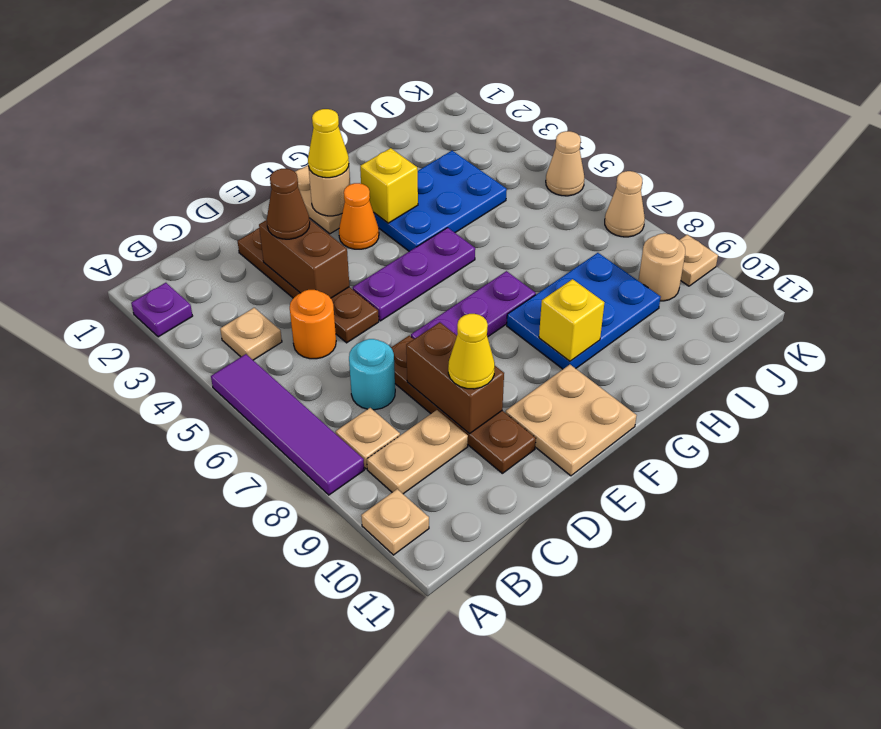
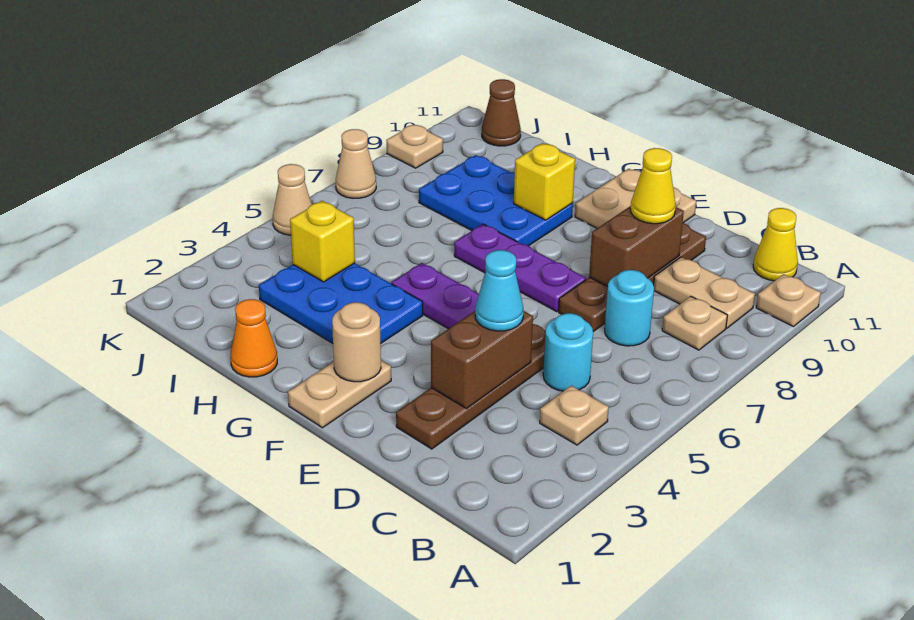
purple plate A2 level 1 -> none
purple tile A5:A8 level 1 -> none
orange round brick C5 level 1 -> cyan round brick C5 level 1
brown cone D3 level 3 -> brown cone J11 level 1
none -> cyan cone D4 level 3
yellow cone F2 level 3 -> yellow cone B11 level 1
orange cone F3 level 1 -> orange cone H1 level 1
yellow brick G3 level 2 -> yellow brick I4 level 2
tan round brick J9 level 1 -> none

